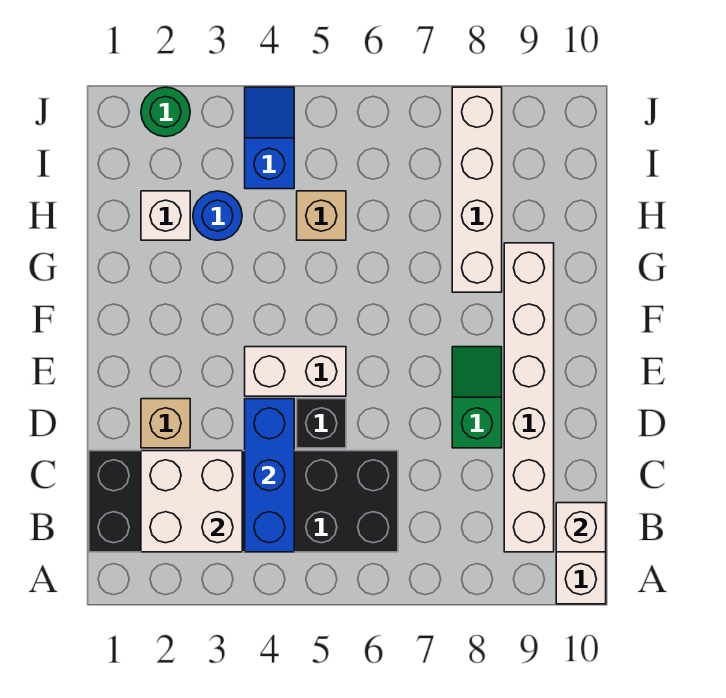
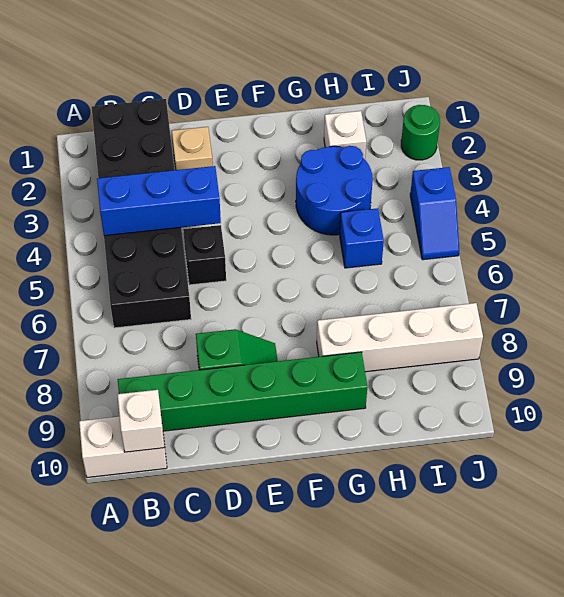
white brick B2:C3 level 2 -> none
white brick B9:G9 level 1 -> green brick B9:G9 level 1
white brick E4:E5 level 1 -> none
blue round brick H3 level 1 -> blue round brick G3:H4 level 1
tan brick H5 level 1 -> blue brick H5 level 1
blue slope I4:J4 level 1 top I -> blue slope J4:J5 level 1 top 4

